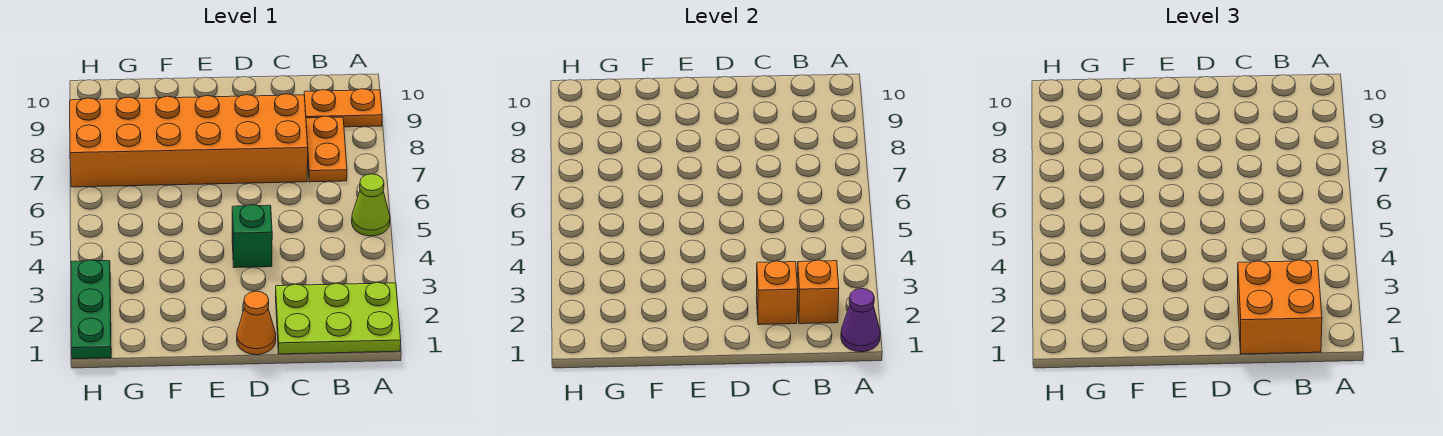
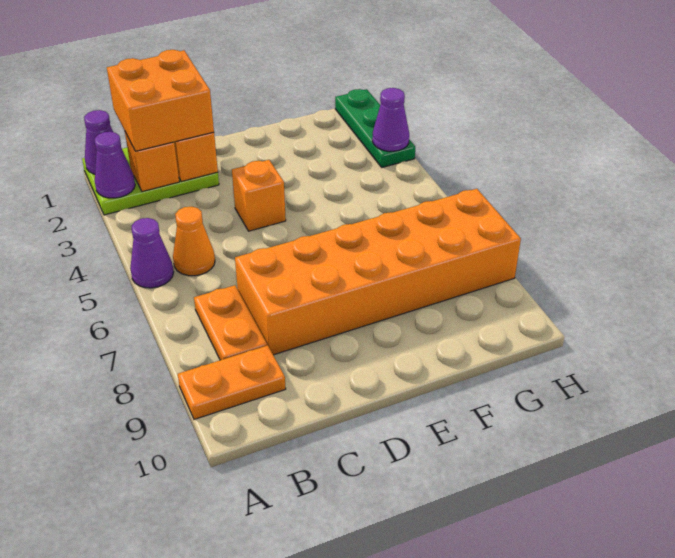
none -> purple cone A2 level 2
lime cone A5 level 1 -> purple cone A5 level 1
orange cone D1 level 1 -> orange cone B5 level 1
green brick D4 level 1 -> orange brick D4 level 1
none -> purple cone H3 level 2

